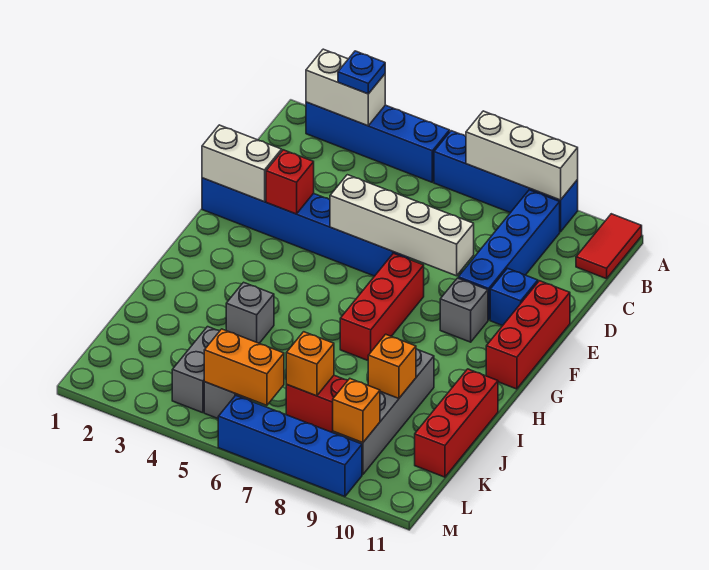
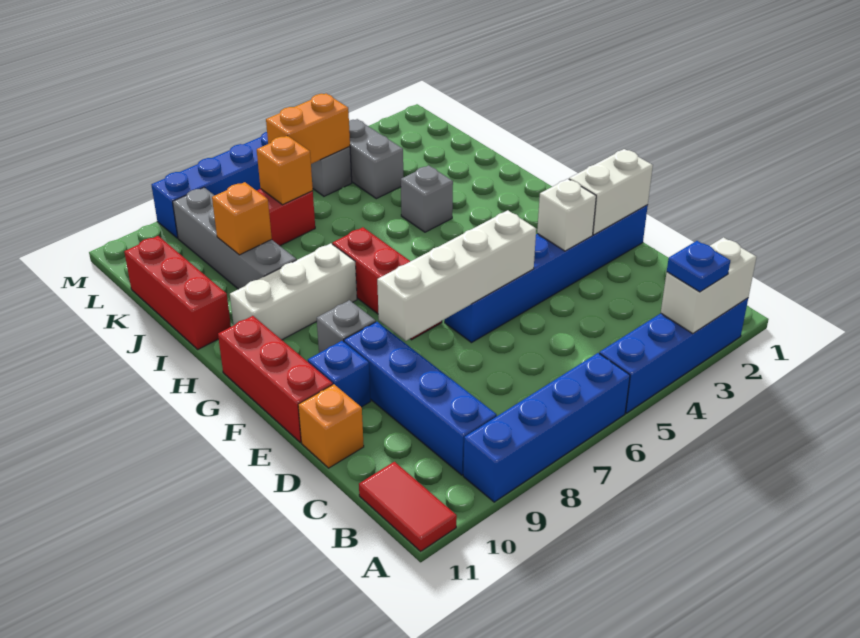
white brick A7:A9 level 2 -> white brick H8:H10 level 1
red brick E3 level 2 -> white brick E3 level 2
orange brick L9 level 2 -> orange brick D11 level 1

